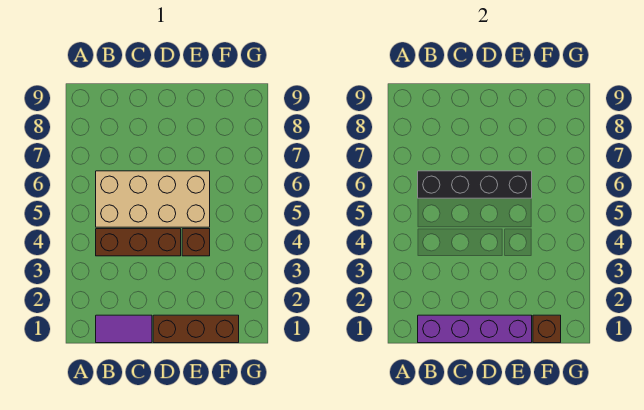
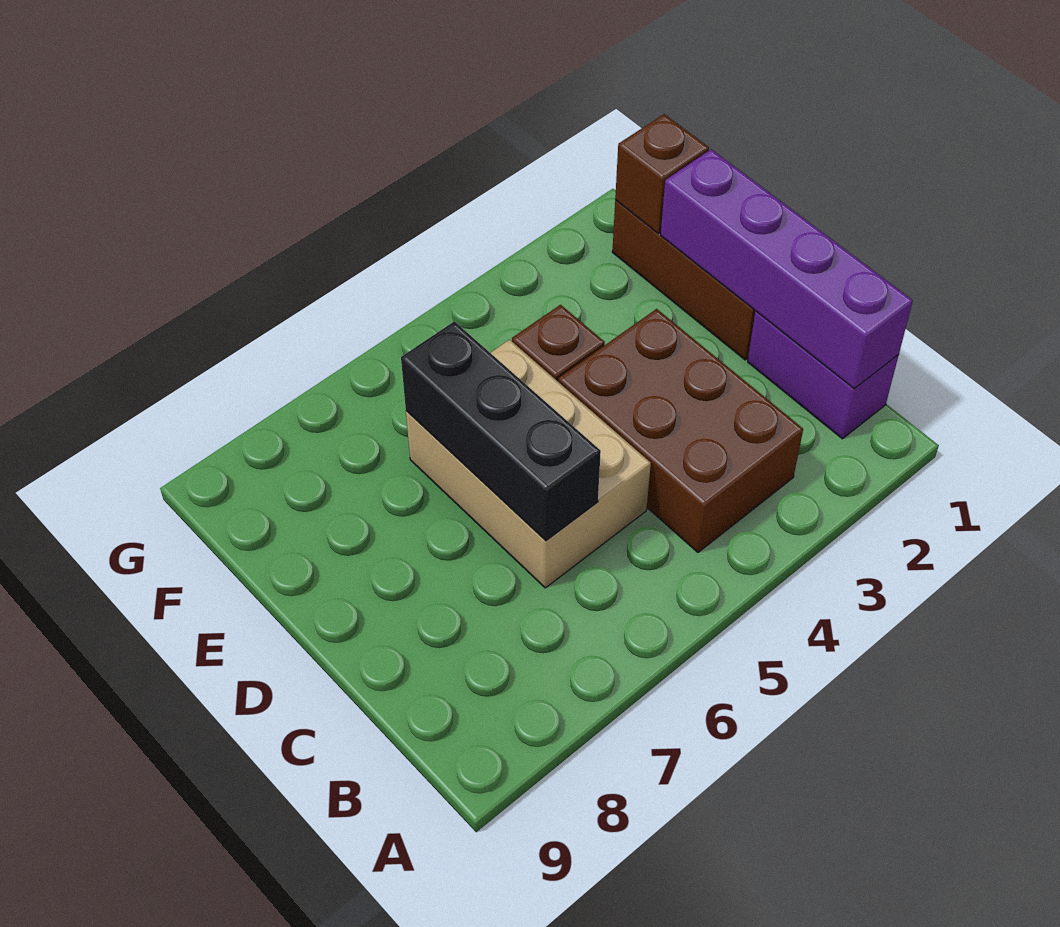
purple tile B1:C1 level 1 -> purple brick B1:C1 level 1
brown brick B4:D4 level 1 -> brown brick B3:D4 level 1
tan brick B5:E6 level 1 -> tan brick C5:E6 level 1
black brick B6:E6 level 2 -> black brick C6:E6 level 2

